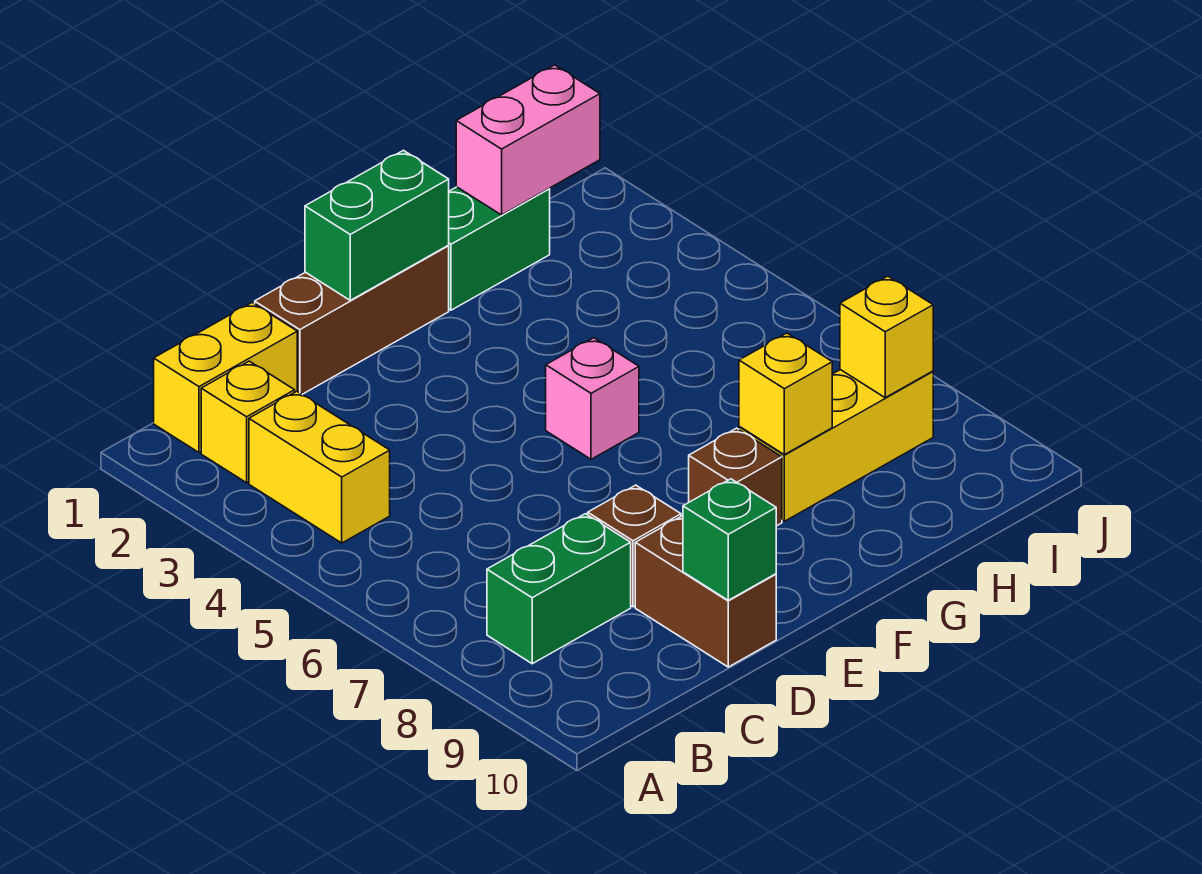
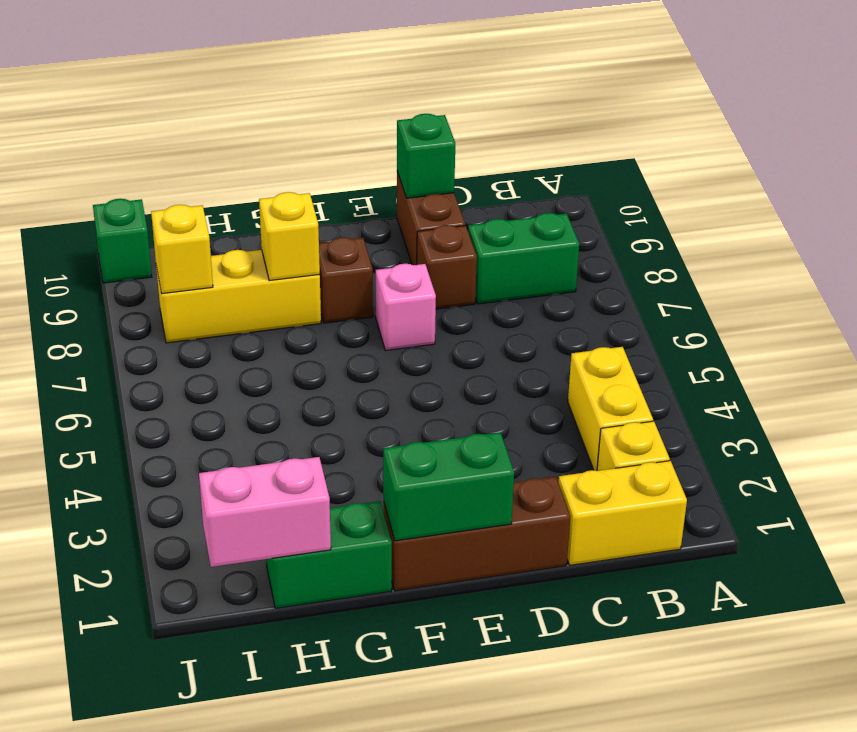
pink brick F5 level 1 -> pink brick E7 level 1
none -> green brick J10 level 1

